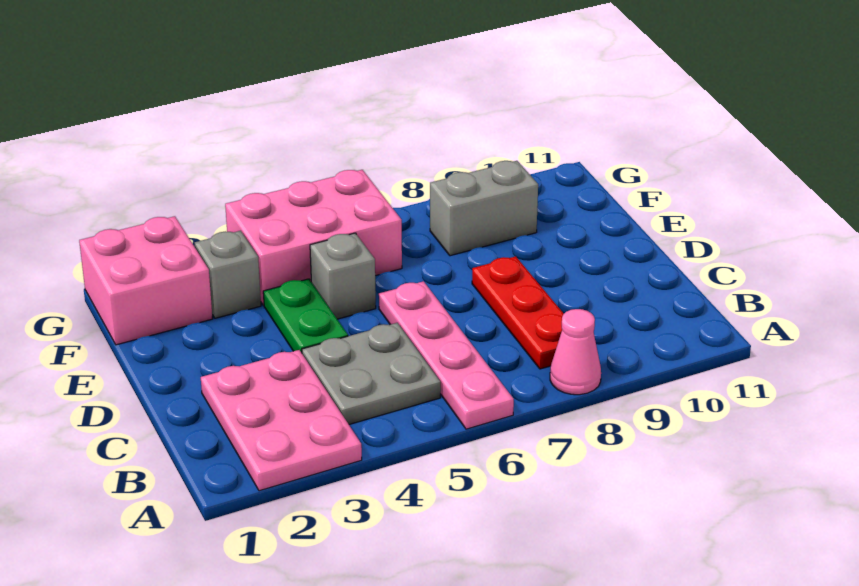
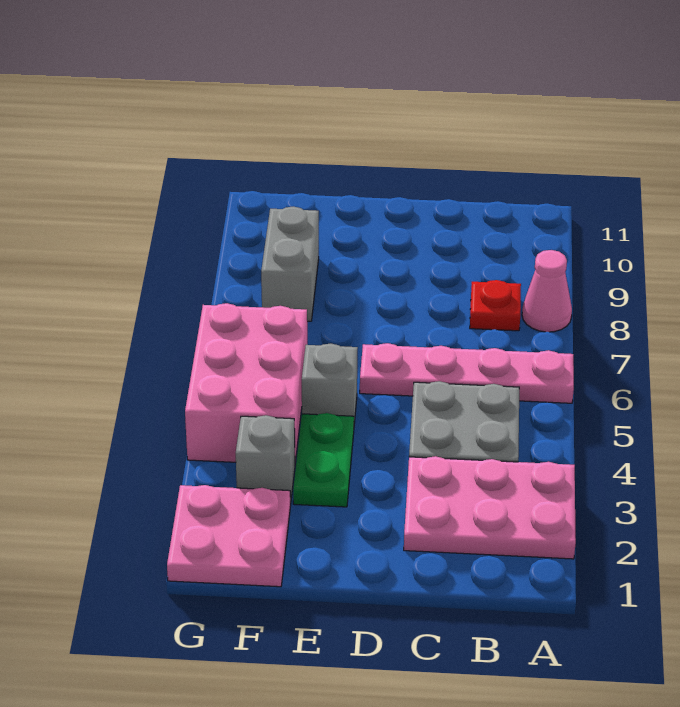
red plate B8:D8 level 1 -> red plate B8 level 1
green plate D4:E4 level 1 -> green plate E3:E4 level 1
pink brick F1:G2 level 1 -> pink plate F1:G2 level 1

